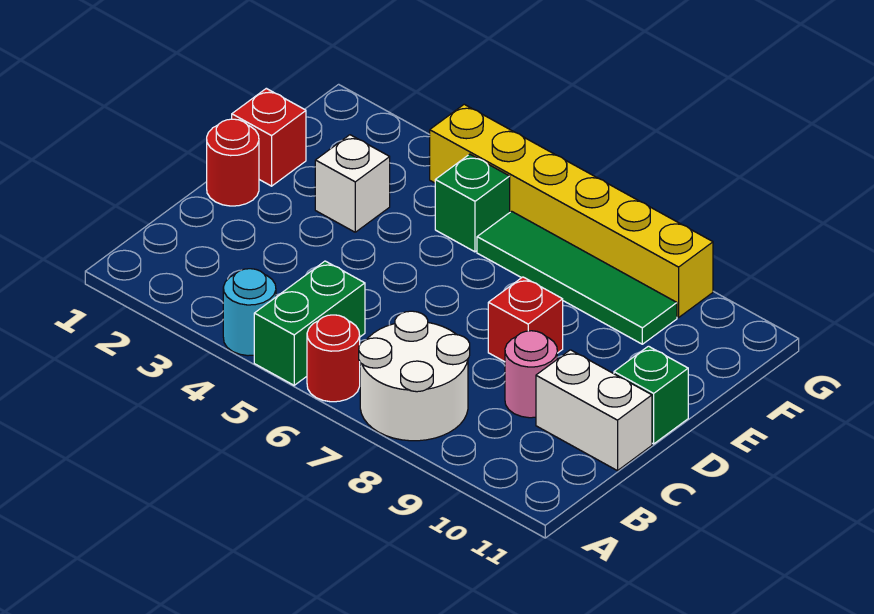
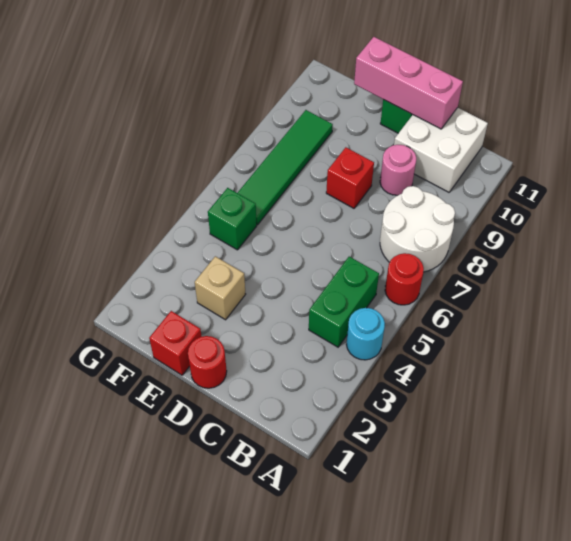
green brick A5:B5 level 1 -> green brick B4:B5 level 1
white brick C10:C11 level 1 -> white brick B10:C11 level 1
none -> pink brick C11:E11 level 2
white brick E3 level 1 -> tan brick E3 level 1
yellow brick G4:G9 level 1 -> none

